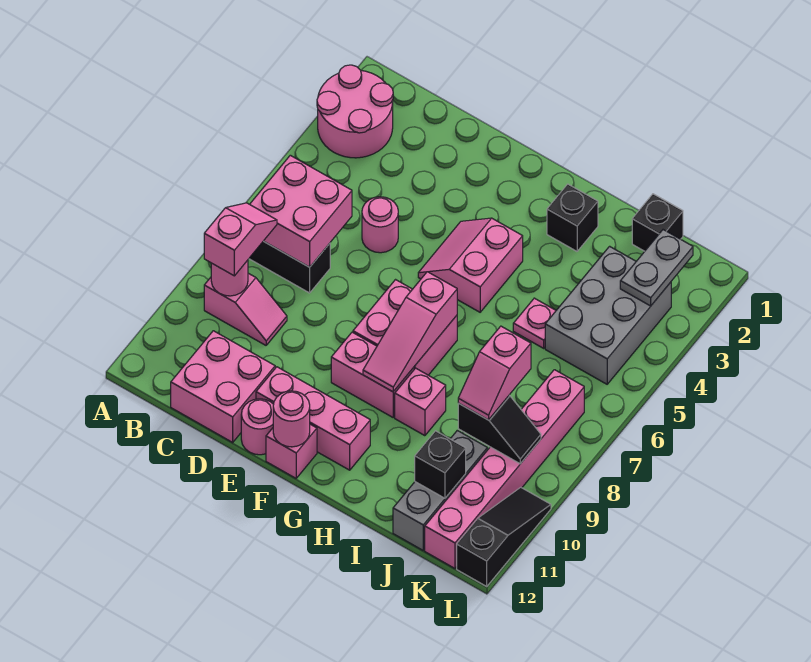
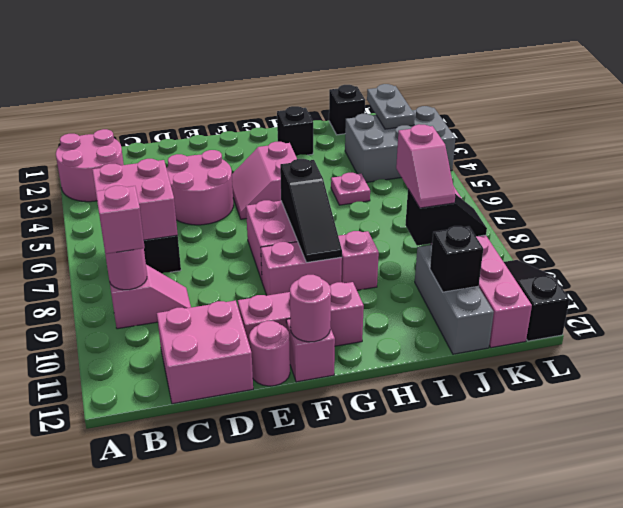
pink round brick D5 level 1 -> pink round brick D4:E5 level 1
pink slope G7:G9 level 2 top 7 -> black slope G7:G9 level 2 top 7
grey brick J3:K5 level 1 -> grey brick J3:L4 level 1

